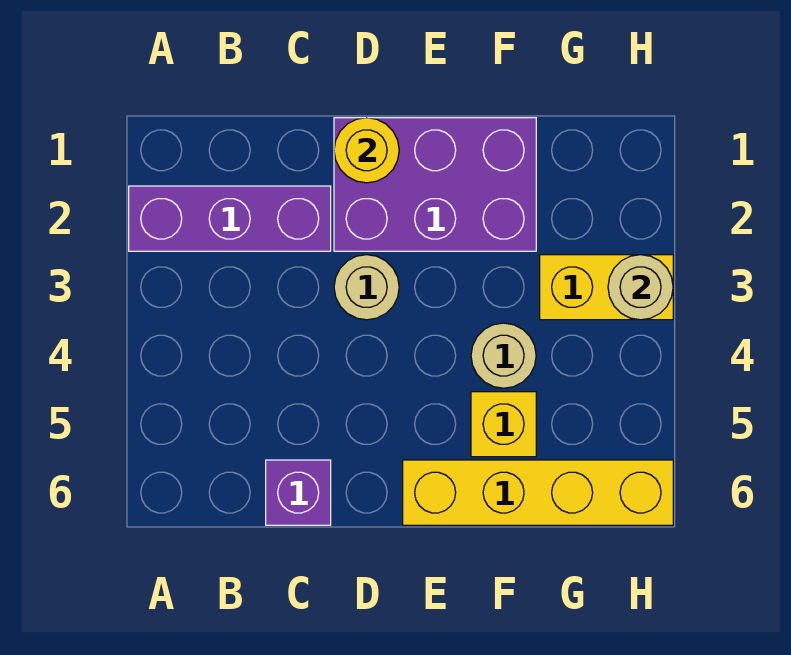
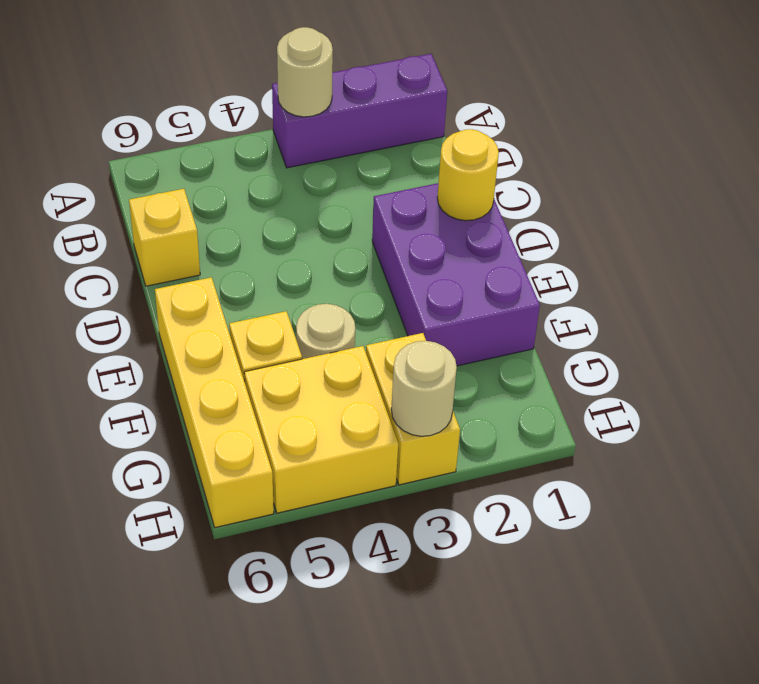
purple brick A2:C2 level 1 -> purple brick A1:A3 level 1
purple brick C6 level 1 -> yellow brick C6 level 1
tan round brick D3 level 1 -> tan round brick A3 level 2
none -> yellow brick G4:H5 level 1

